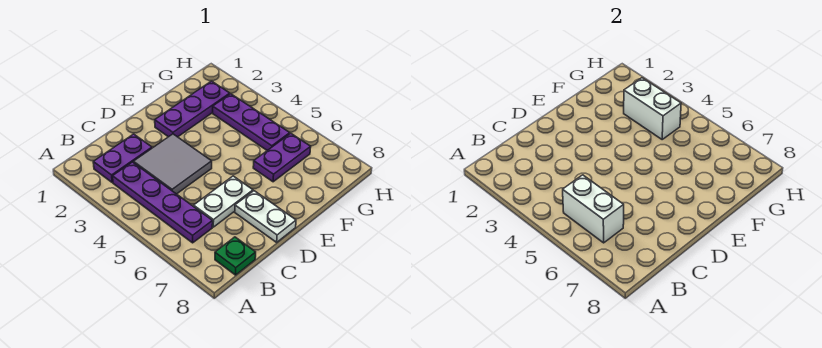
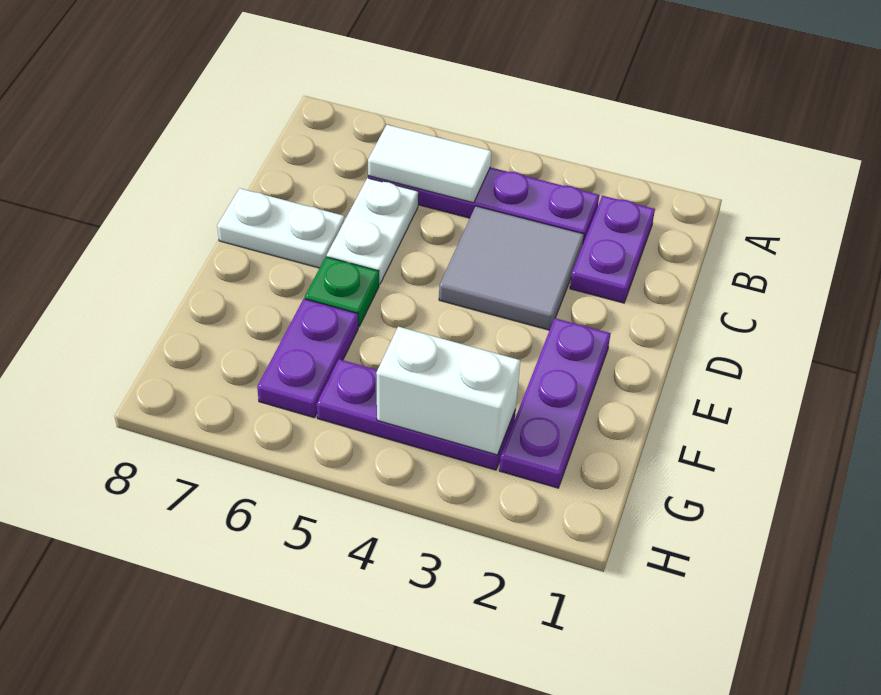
white brick B5:B6 level 2 -> white tile B5:B6 level 2
green plate B8 level 1 -> green plate E6 level 1

